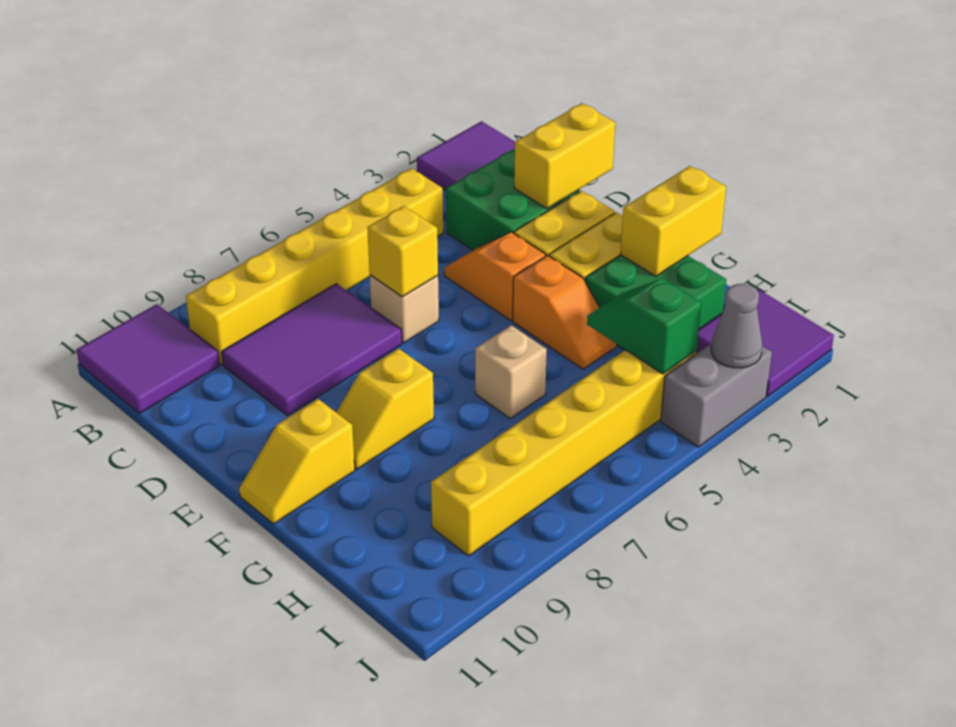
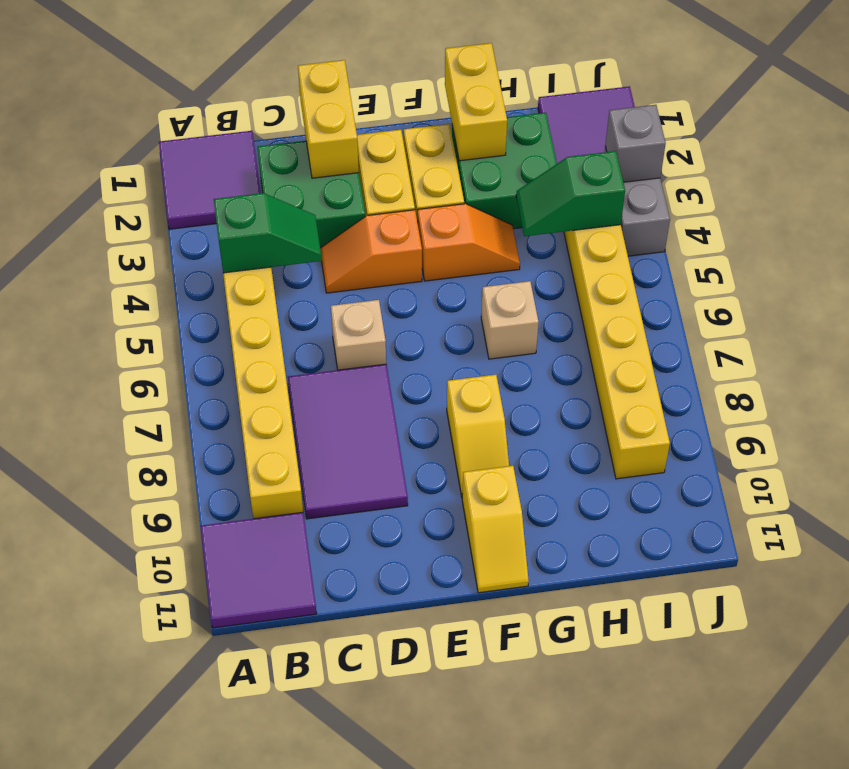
none -> green slope B4:C4 level 2 top B
yellow brick D6 level 2 -> none
grey cone J3 level 2 -> grey brick J3 level 2

